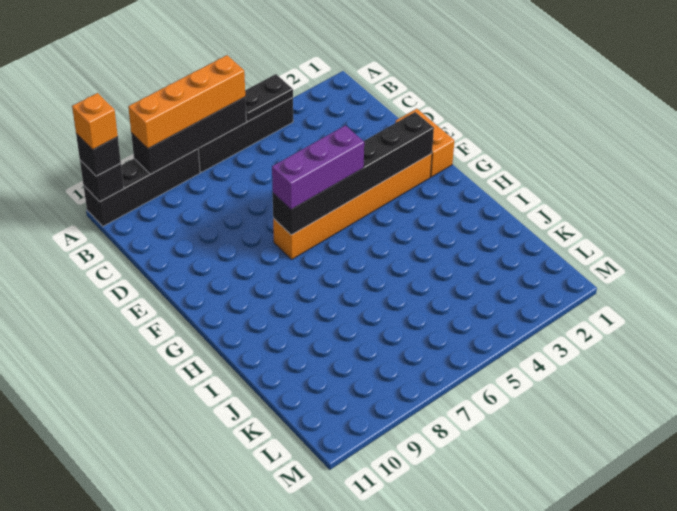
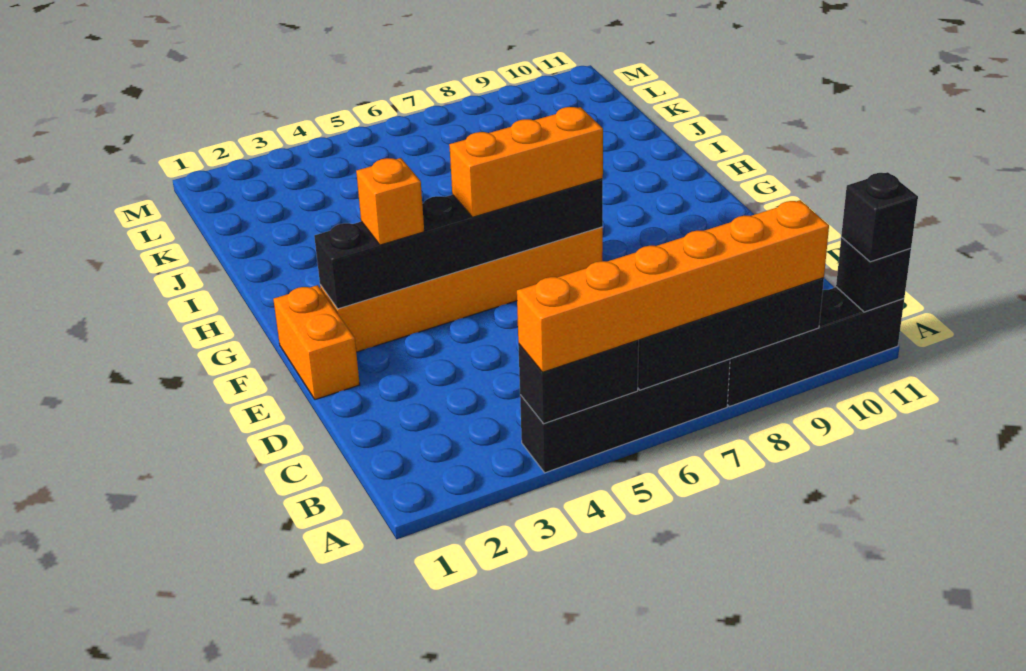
black plate A4:A5 level 2 -> black brick A4:A5 level 2
orange brick A6:A9 level 3 -> orange brick A4:A9 level 3
orange brick A11 level 4 -> orange brick F3 level 3
purple brick F5:F7 level 3 -> orange brick F5:F7 level 3

